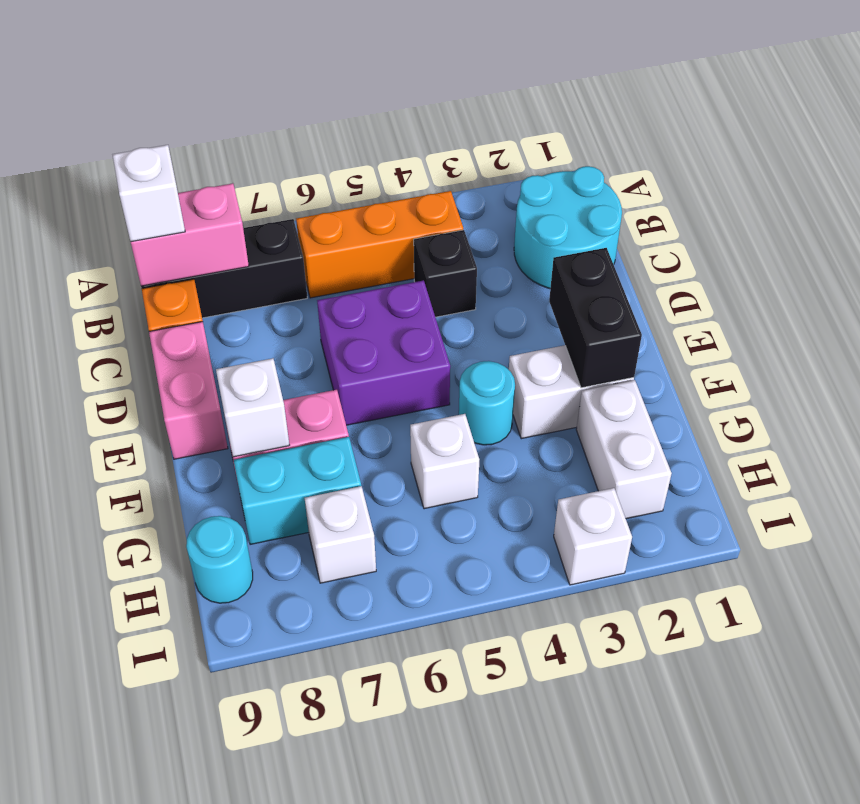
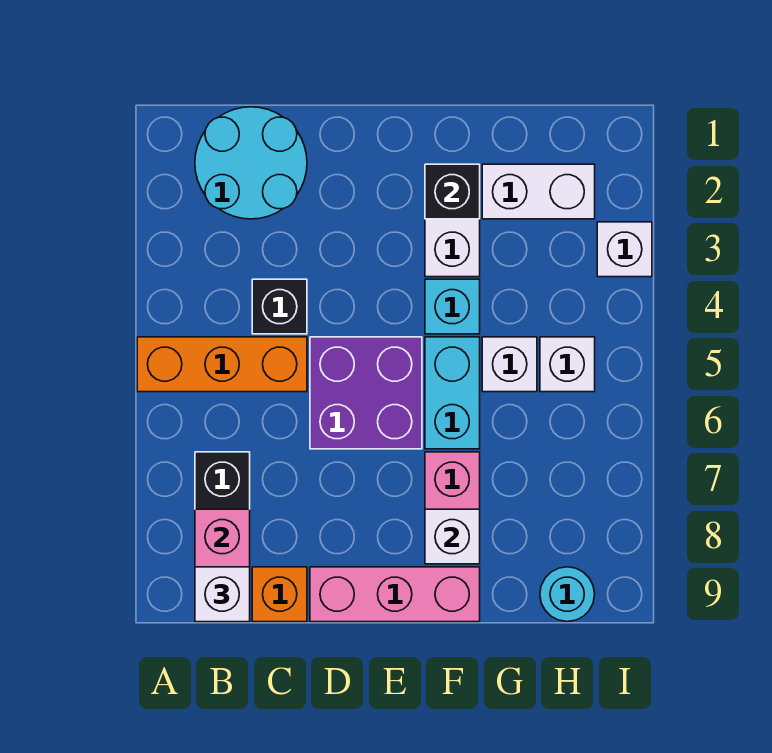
orange brick B4:B6 level 1 -> orange brick A5:C5 level 1
pink brick D9:E9 level 1 -> pink brick D9:F9 level 1
black brick E2:F2 level 2 -> black brick F2 level 2
cyan round brick F4 level 1 -> cyan brick F4 level 1
cyan brick G7:G8 level 1 -> cyan brick F5:F6 level 1
white brick H7 level 1 -> white brick H5 level 1

